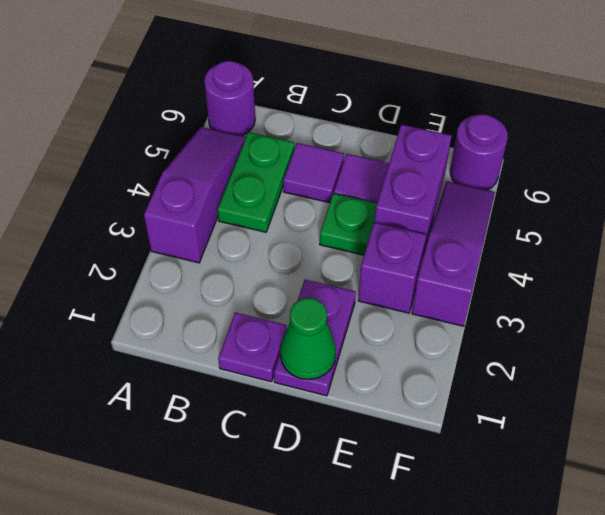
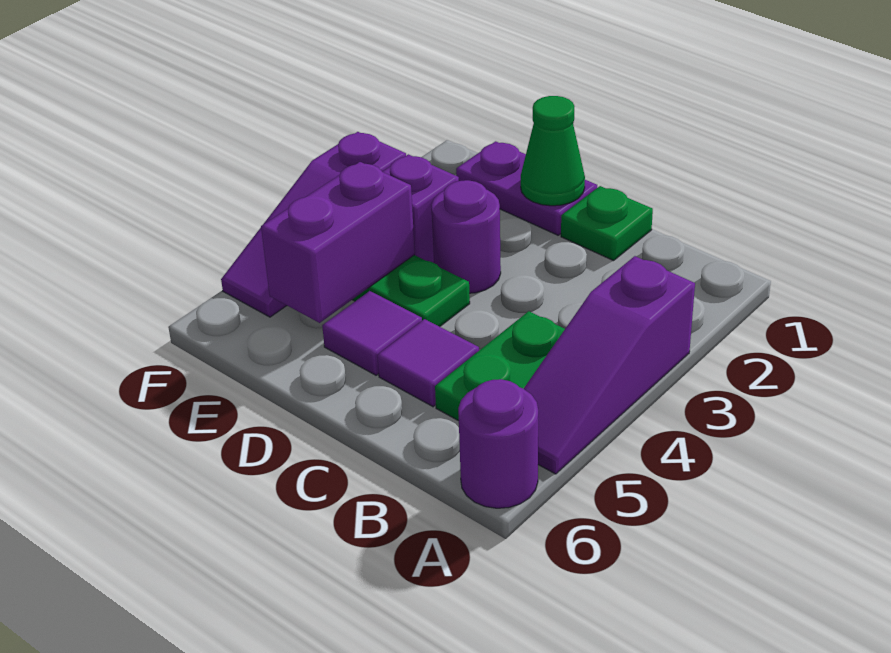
purple plate C1 level 1 -> green plate C1 level 1
purple plate D1:D2 level 1 -> purple plate D1:E1 level 1
purple round brick F6 level 1 -> purple round brick D3 level 1

